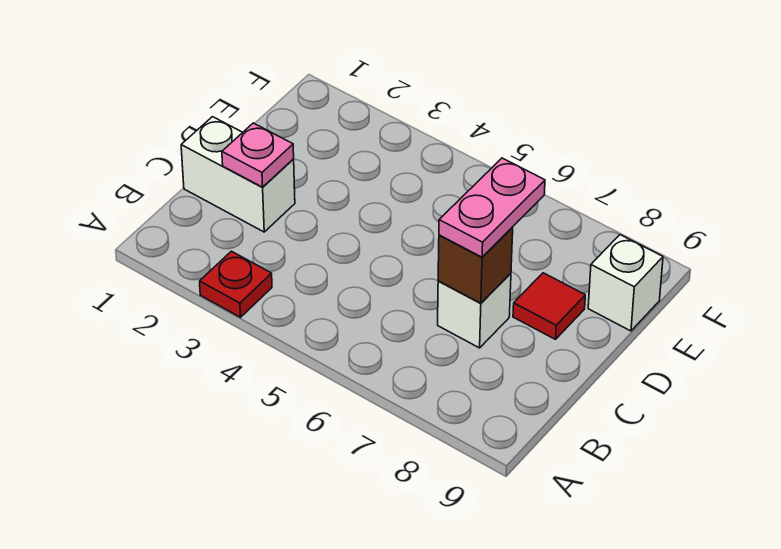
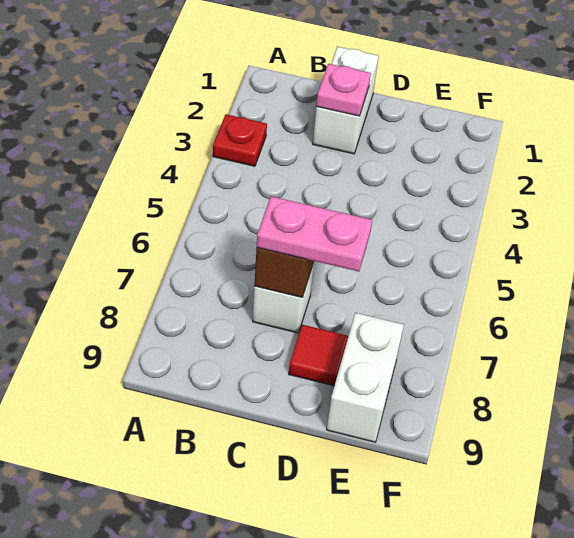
white brick E9 level 1 -> white brick E8:E9 level 1

